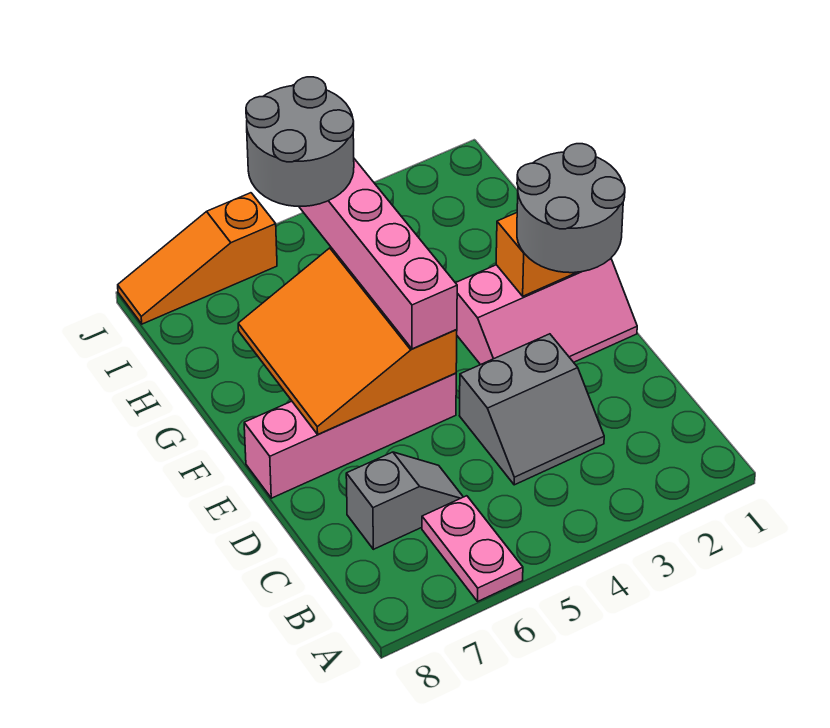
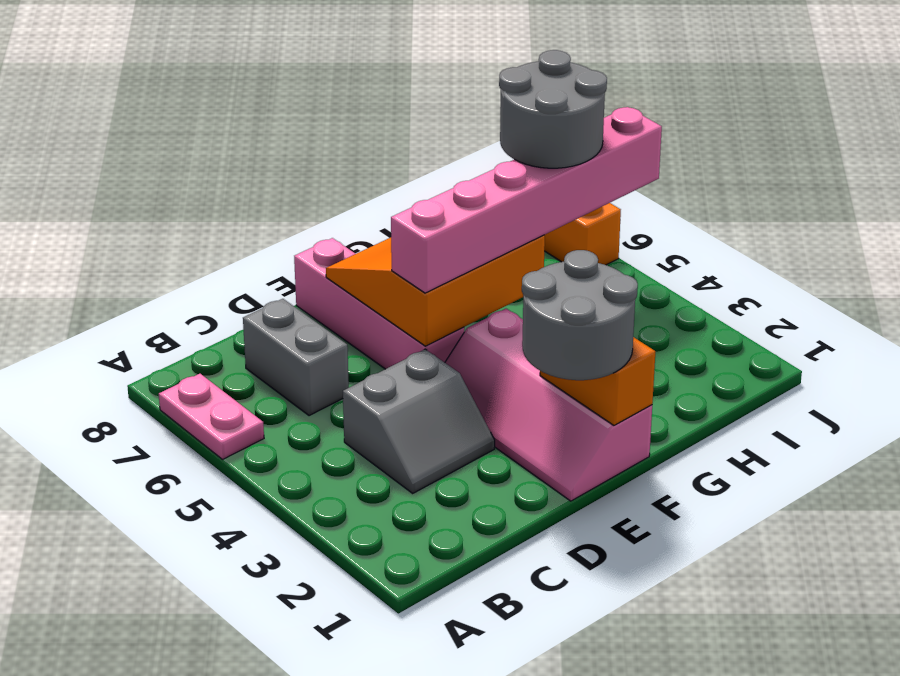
pink plate A6:B6 level 1 -> pink plate A6:A7 level 1
grey slope C3:D4 level 1 top D -> grey slope C3:D4 level 1 top 4
grey slope C6:C7 level 1 top 7 -> grey brick C6:C7 level 1
pink slope E1:F3 level 1 top F -> pink slope E1:F4 level 1 top F

